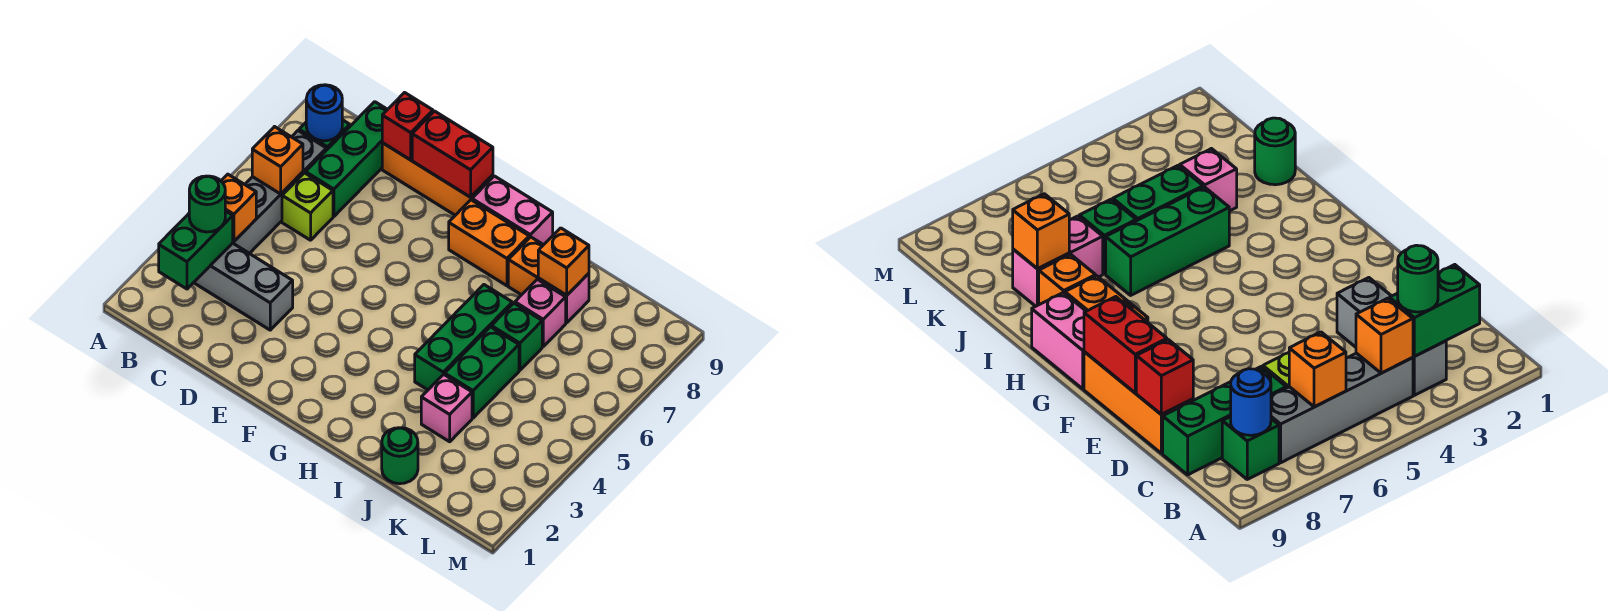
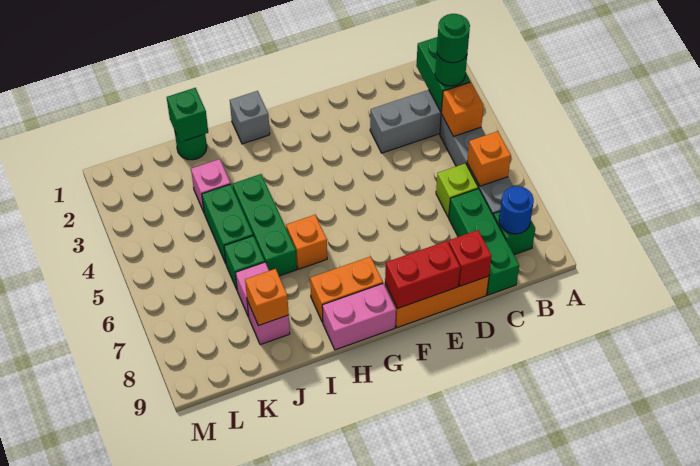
none -> green round brick B3 level 4
none -> grey brick H1 level 1
orange brick I8 level 1 -> orange brick H6 level 1
none -> green brick J1 level 2

